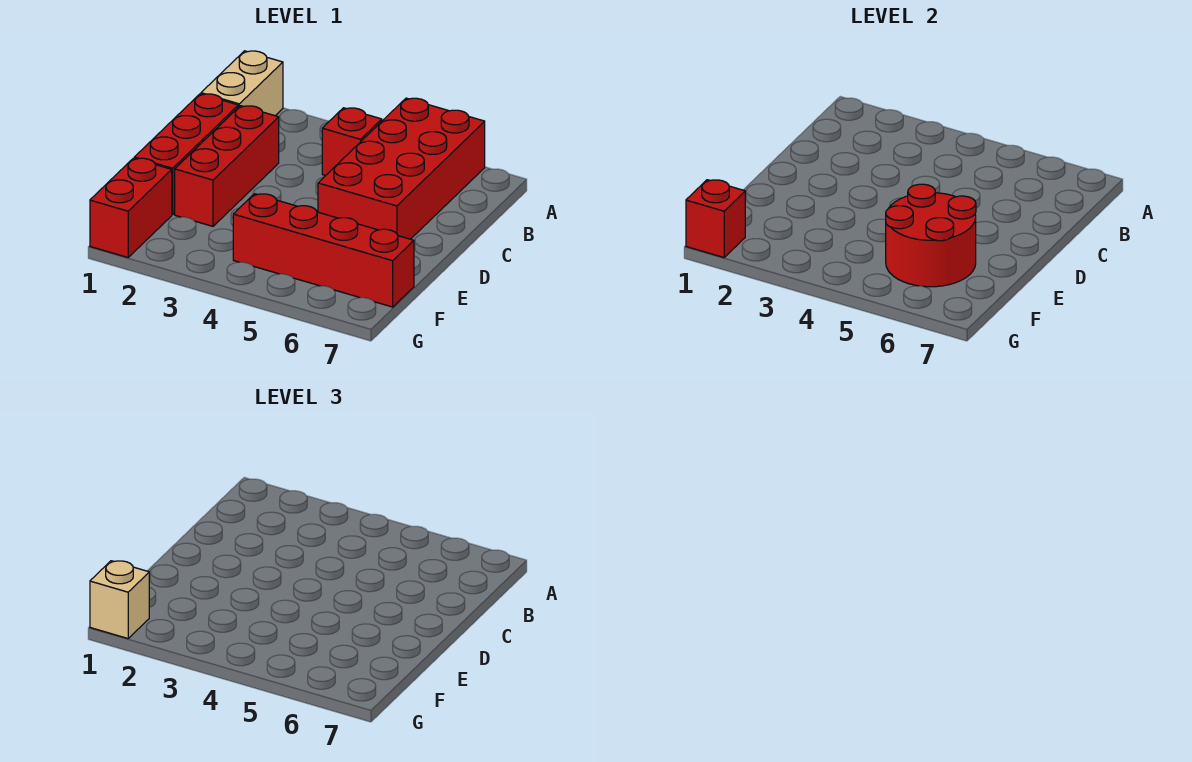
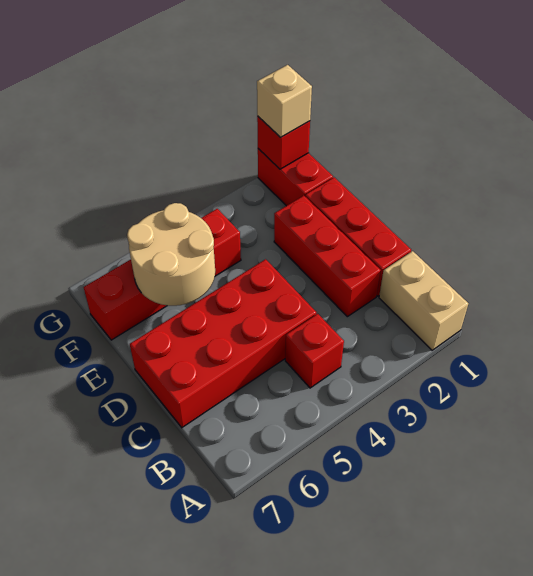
red brick A5:D6 level 1 -> red brick C4:D7 level 1
red round brick E5:F6 level 2 -> tan round brick E5:F6 level 2

